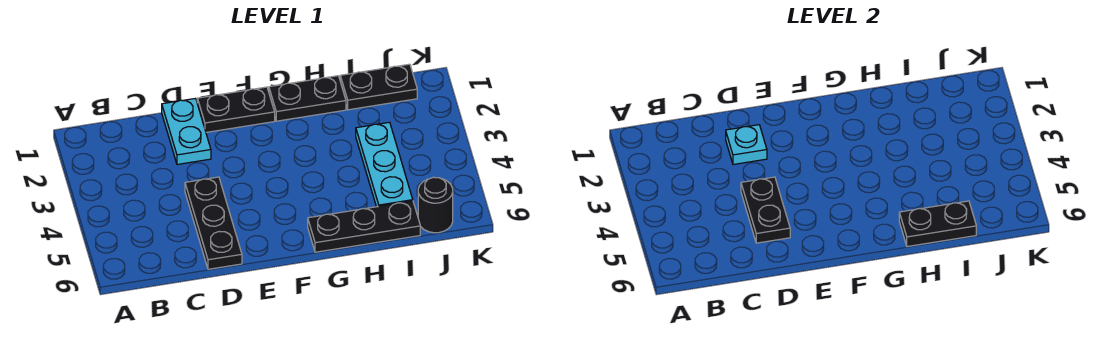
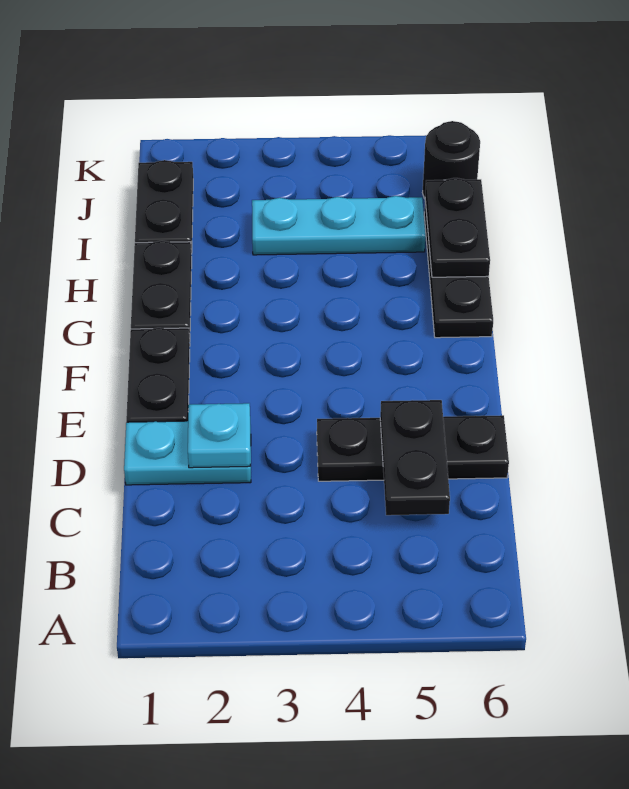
black plate D4:D5 level 2 -> black plate C5:D5 level 2

